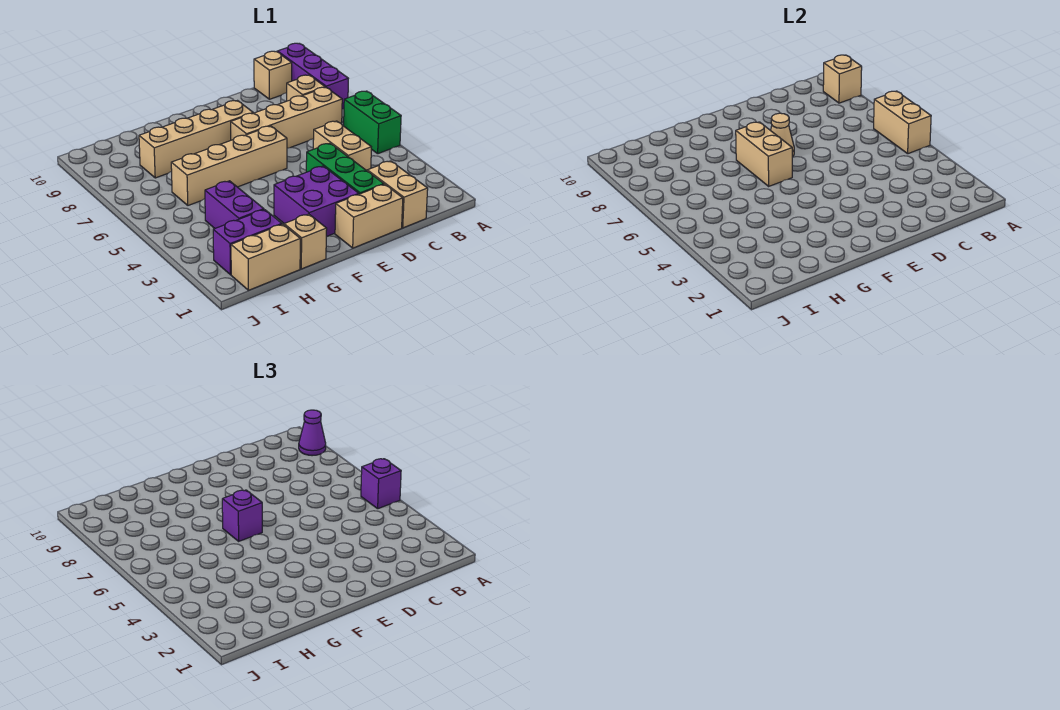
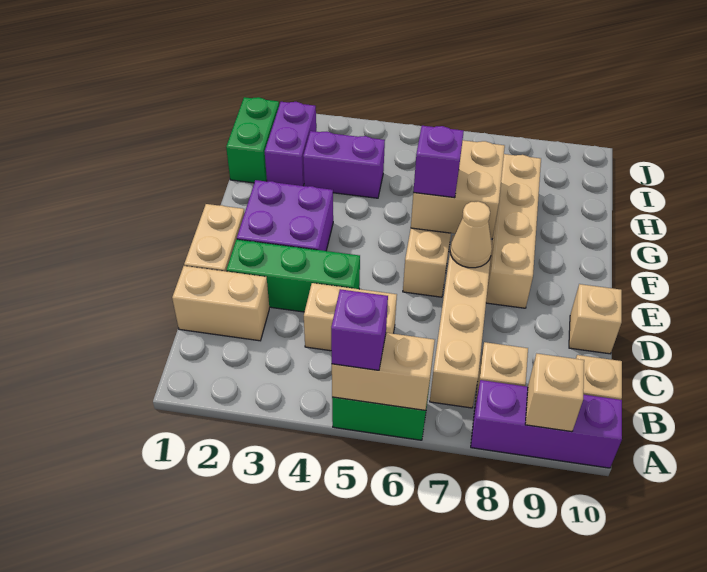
purple cone A9 level 3 -> none
tan brick F6:F7 level 2 -> tan brick F6:G7 level 2
tan brick G1 level 1 -> tan brick D10 level 1
tan brick H1:I1 level 1 -> green brick H1:I1 level 1

